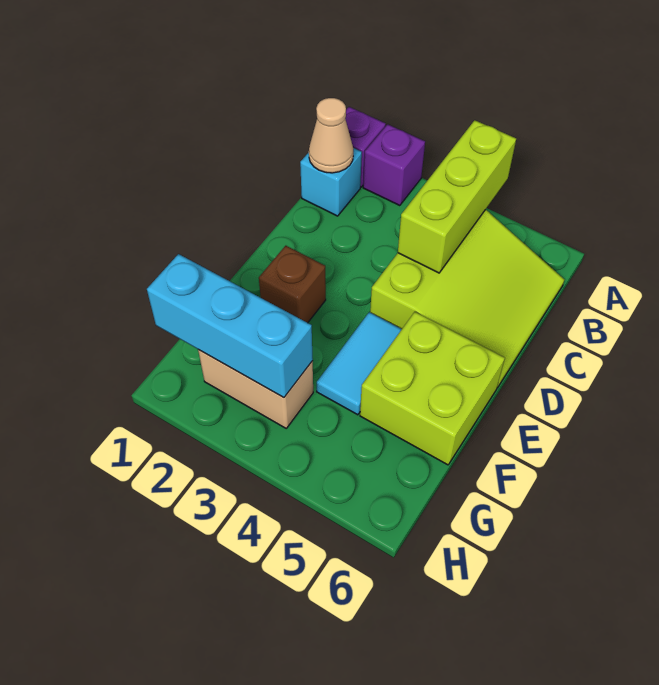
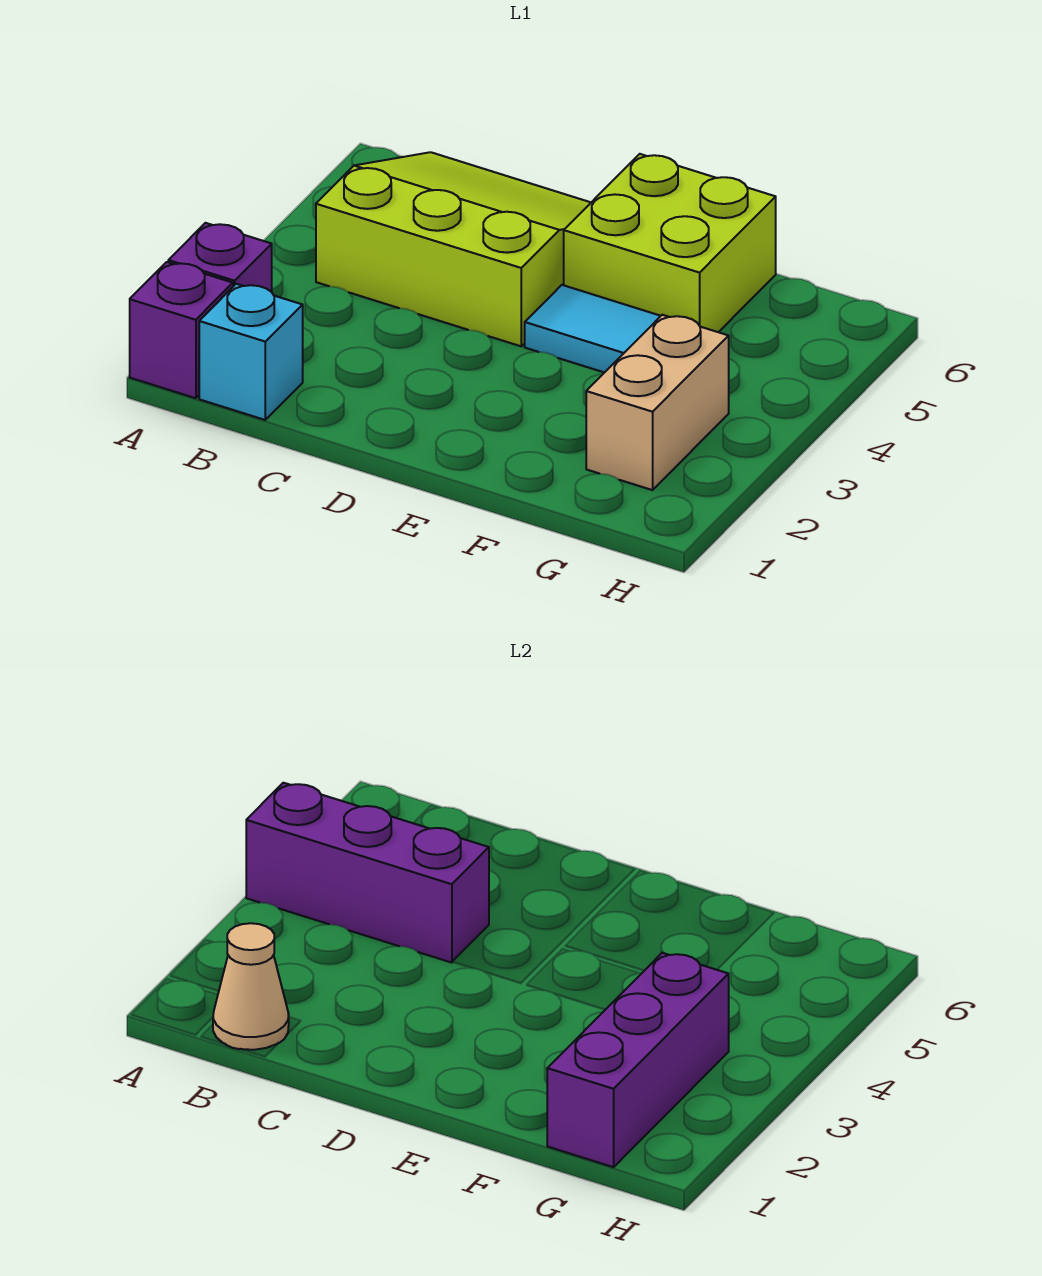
lime brick A4:C4 level 2 -> purple brick A4:C4 level 2
brown brick E2 level 1 -> none
cyan brick G1:G3 level 2 -> purple brick G1:G3 level 2

